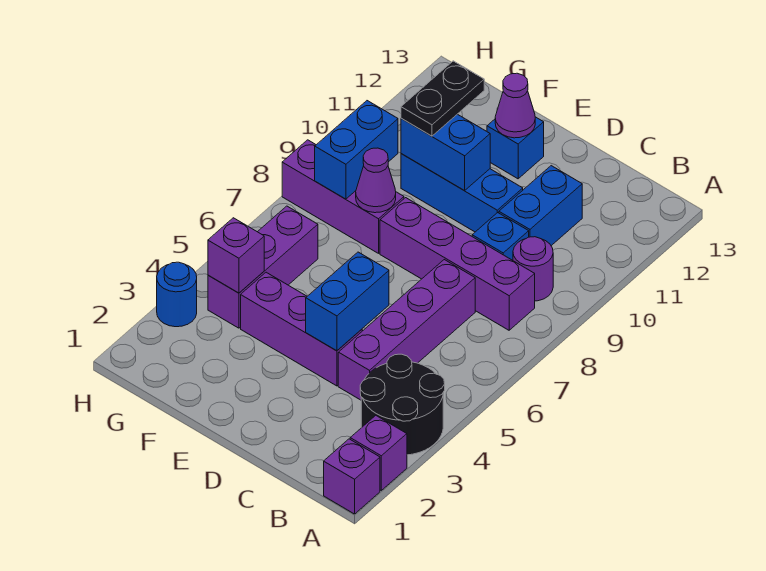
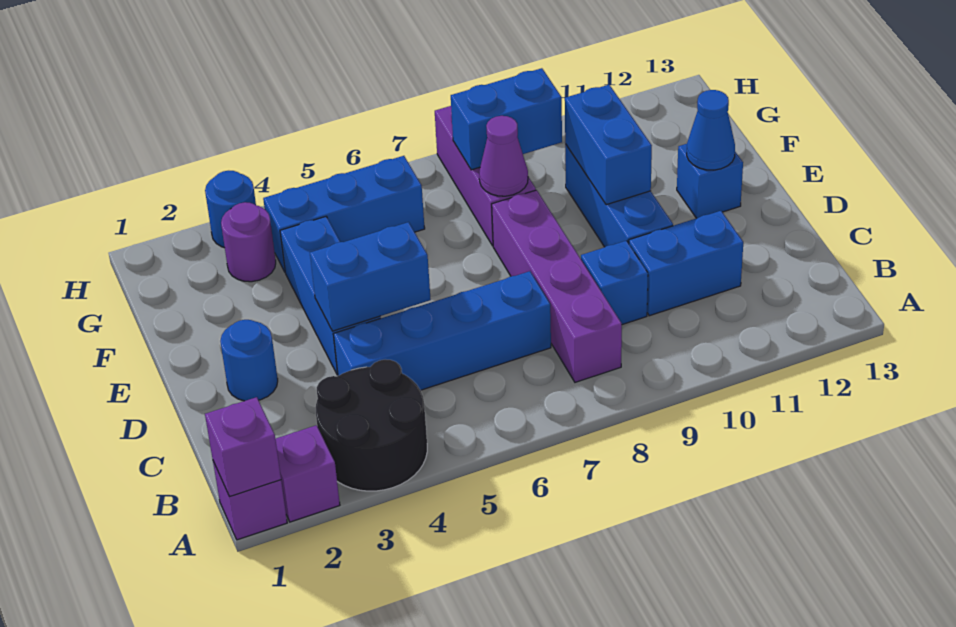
purple round brick B9 level 1 -> purple round brick G3 level 1
purple brick C4:C7 level 1 -> blue brick C4:C7 level 1
none -> blue round brick D2 level 1
purple brick D4:F4 level 1 -> blue brick D4:F4 level 1
purple cone E12 level 2 -> blue cone E12 level 2
black plate F10:F11 level 3 -> none
purple brick G4:G6 level 1 -> blue brick G4:G6 level 1
purple brick G4 level 2 -> purple brick A1 level 2

